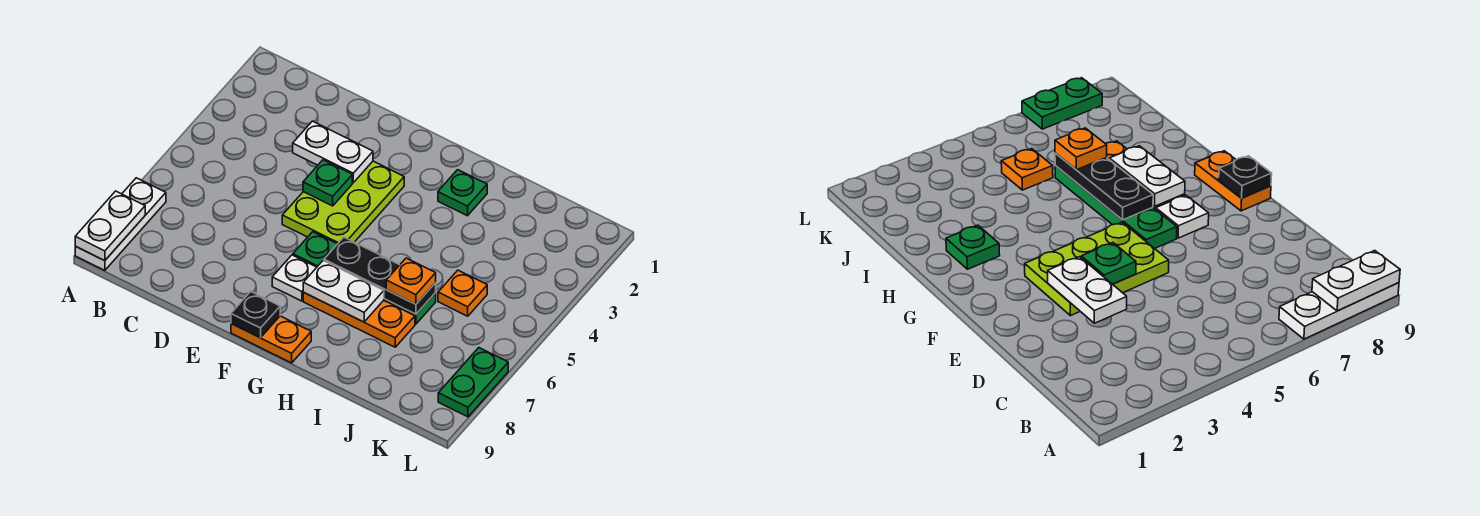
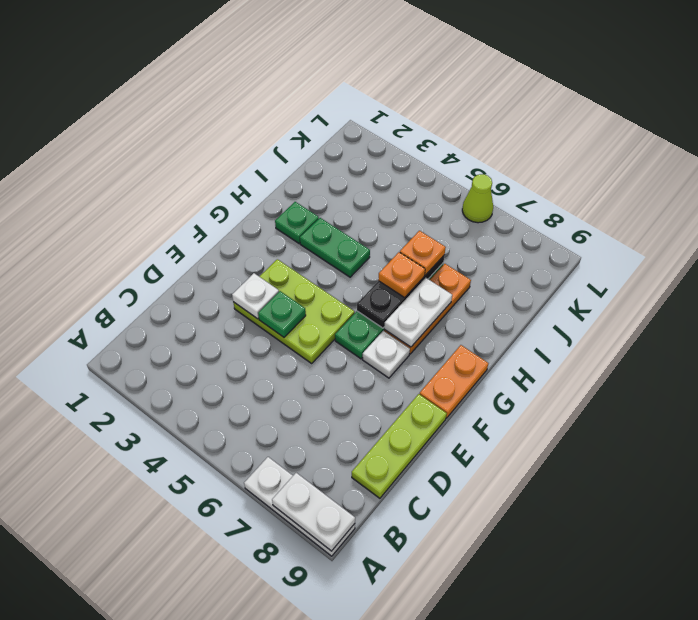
none -> lime plate C9:E9 level 1
white plate D3:E3 level 2 -> white plate E3 level 2
black plate F9 level 2 -> none
orange plate J5 level 1 -> orange plate H6 level 3
none -> lime cone L6 level 1
green plate L7:L8 level 1 -> green plate H3:H4 level 1

